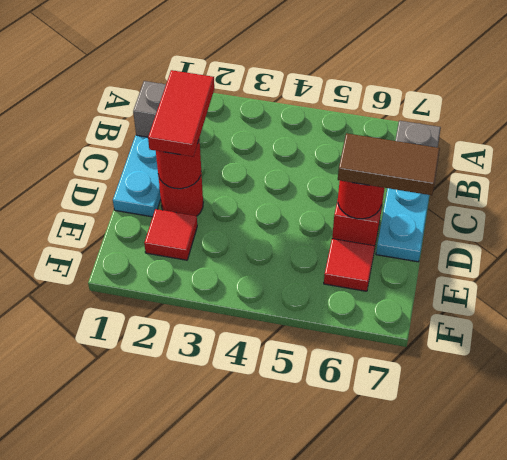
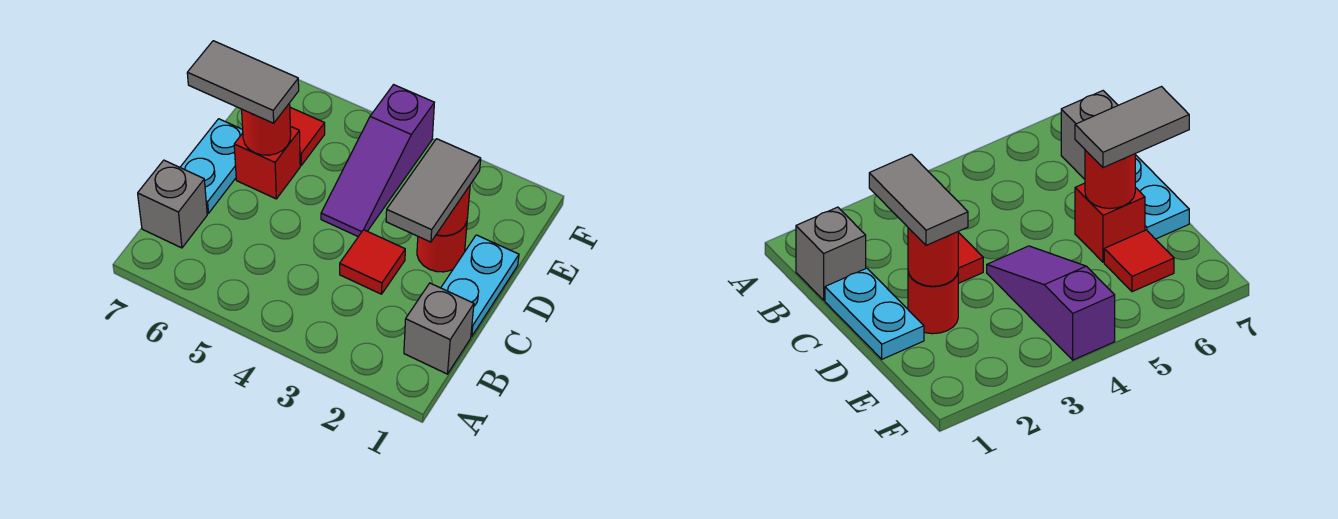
red tile C2:D2 level 3 -> grey tile C2:D2 level 3
none -> purple slope D4:F4 level 1 top F
brown tile D6:D7 level 3 -> grey tile D6:D7 level 3
red tile E2 level 1 -> red tile C3 level 1

